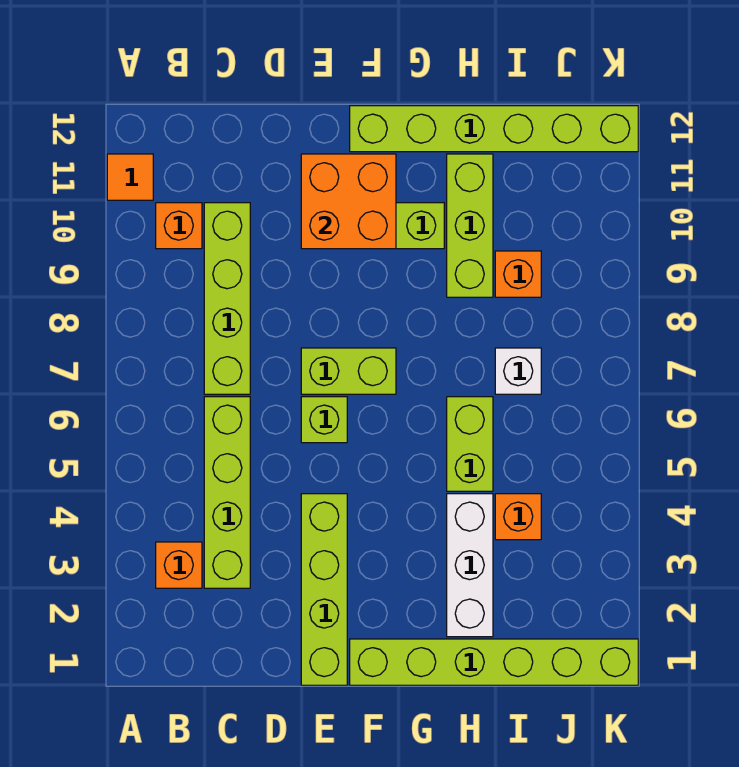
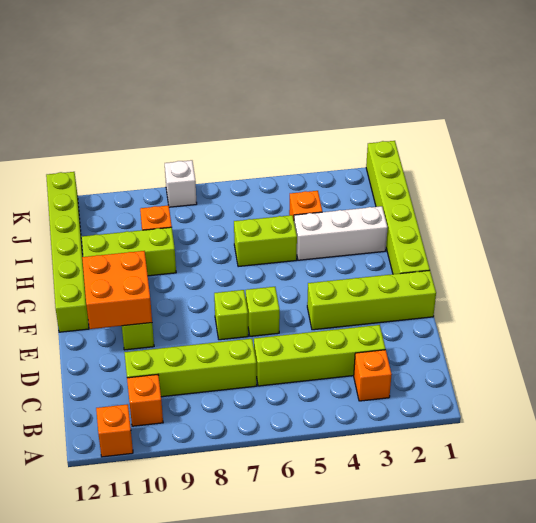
orange tile A11 level 1 -> orange brick A11 level 1
lime brick E7:F7 level 1 -> lime brick E7 level 1
white brick I7 level 1 -> white brick K8 level 1

